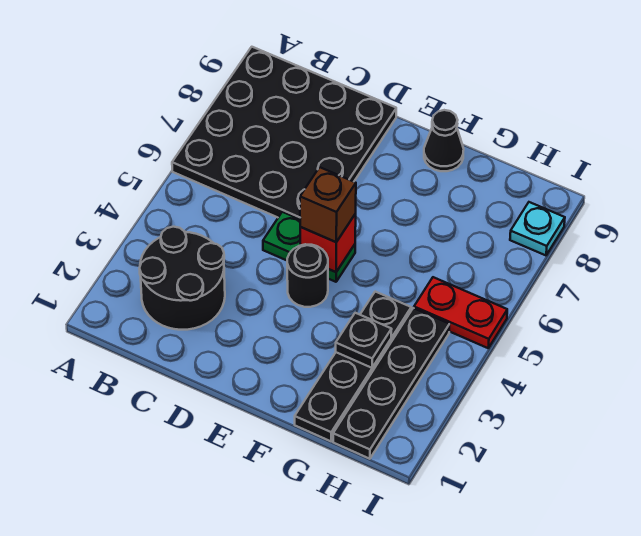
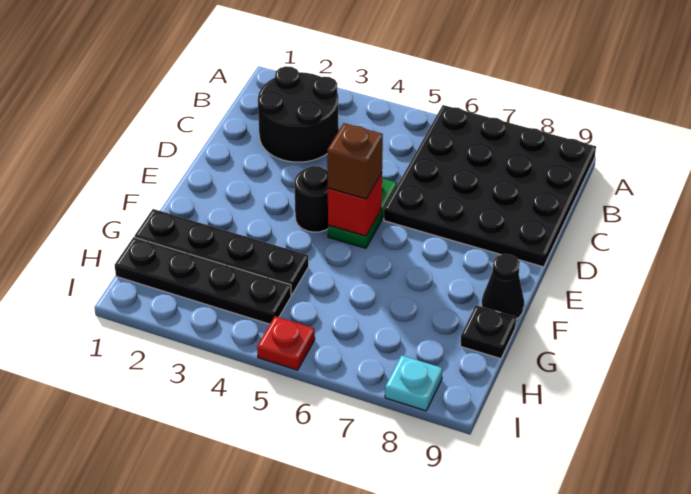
black plate G3 level 2 -> black plate G9 level 1
red plate H5:I5 level 1 -> red plate I5 level 1

